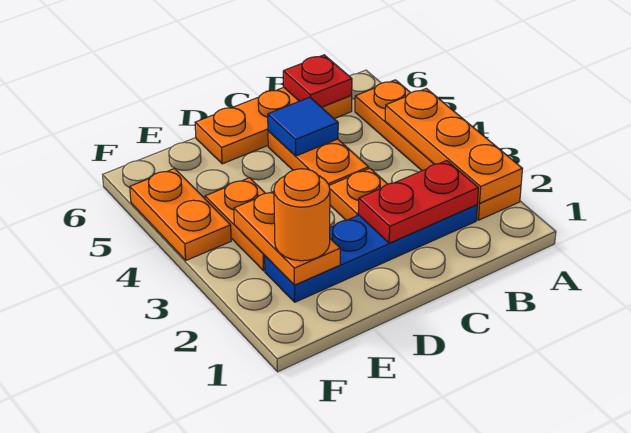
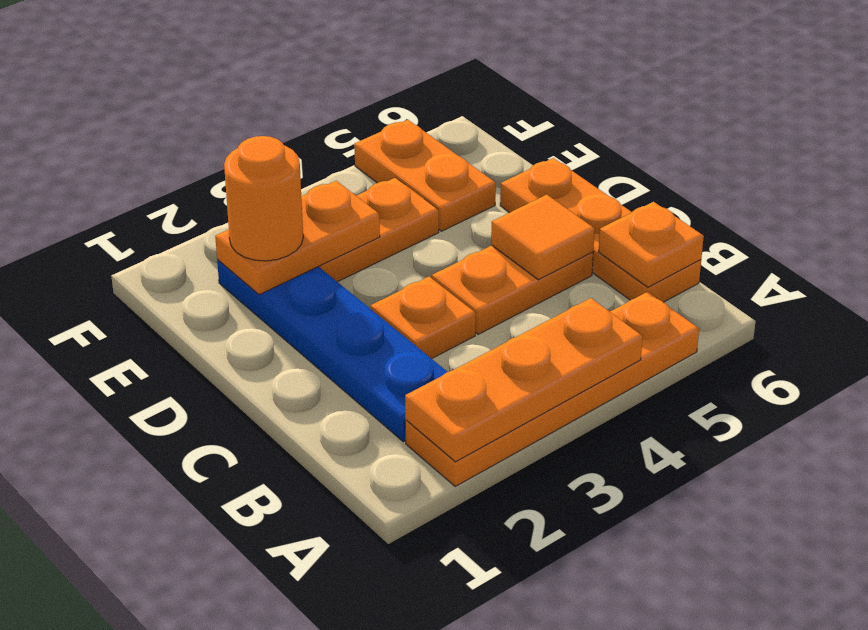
red plate B2:C2 level 2 -> none
red plate B6 level 2 -> orange plate B6 level 2
blue tile C5 level 2 -> orange tile C5 level 2
orange plate F4:F5 level 1 -> orange plate E5:F5 level 1

